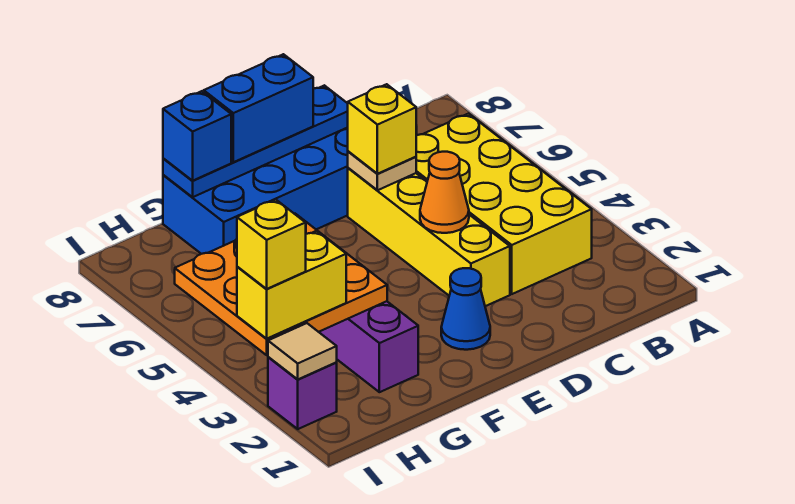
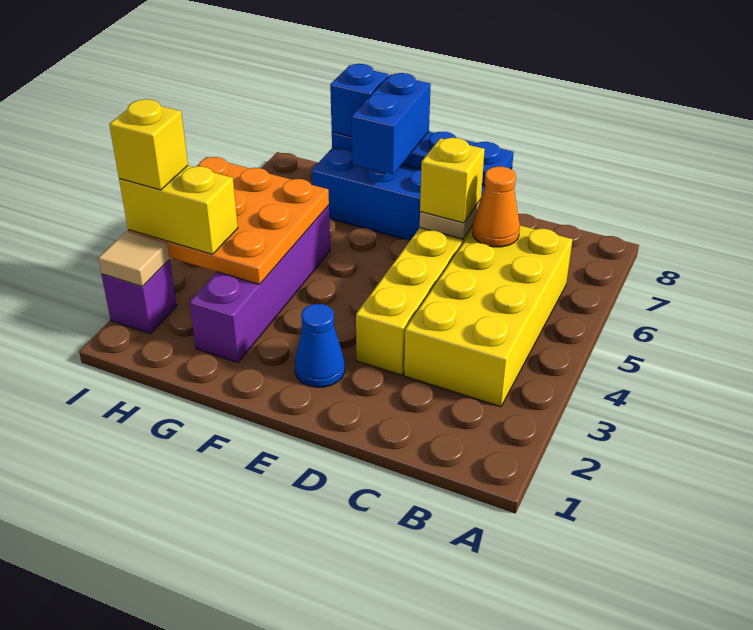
orange cone D4 level 2 -> orange cone C6 level 2
blue brick E8:F8 level 3 -> blue brick F7:F8 level 3

